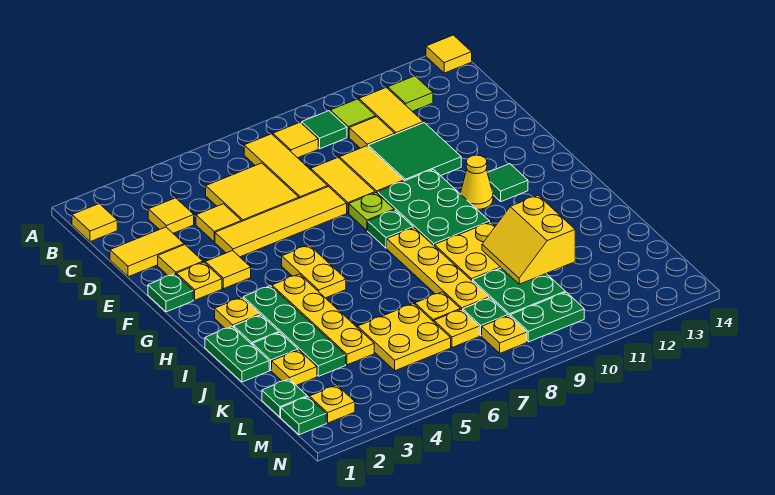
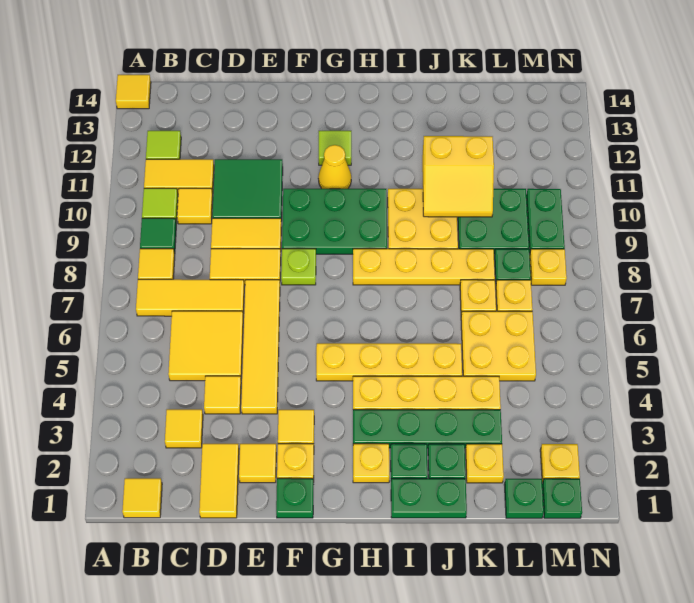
yellow plate G5:H5 level 1 -> yellow plate G5:J5 level 1
green plate G8 level 1 -> none
green tile G12 level 1 -> lime tile G12 level 1

